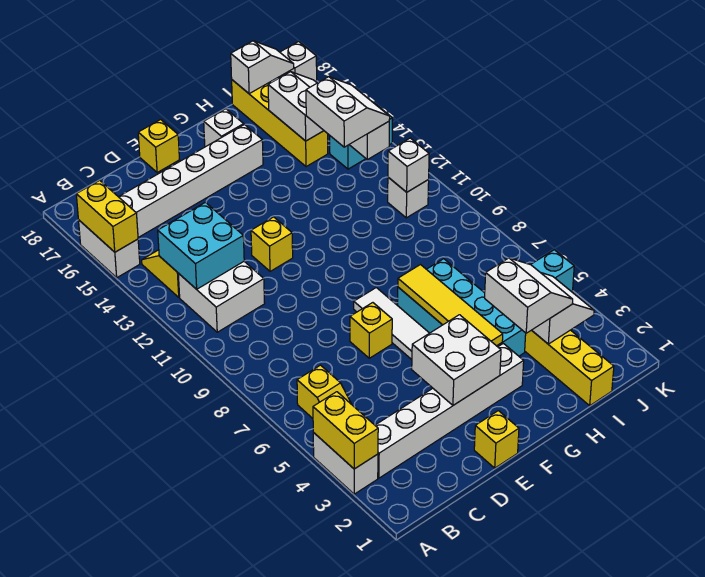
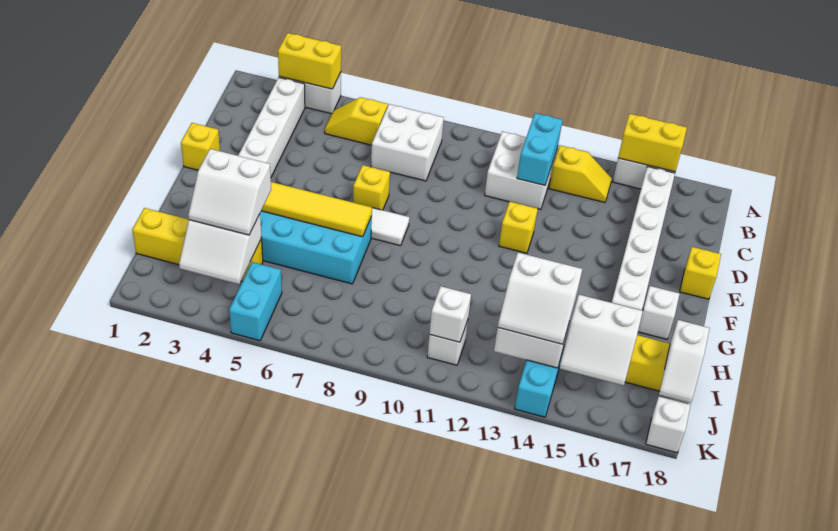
cyan brick B12:C13 level 2 -> cyan brick B12:C12 level 2
white brick E3:F4 level 2 -> white brick B7:C8 level 1

